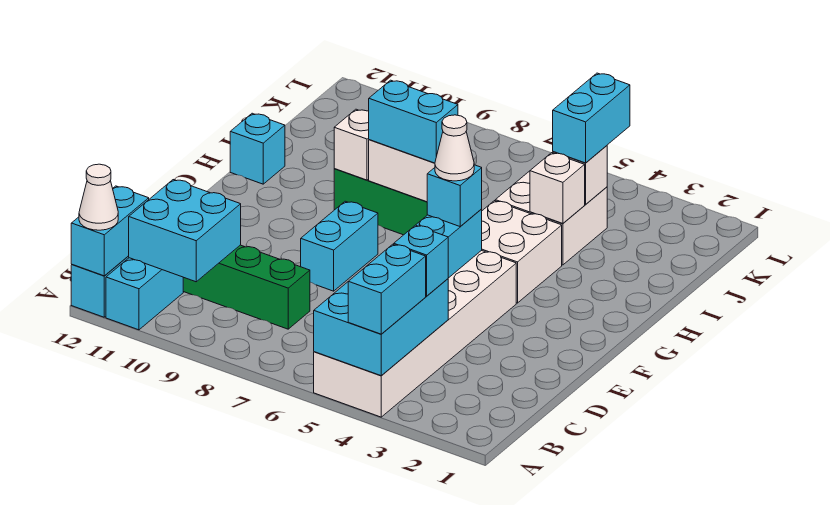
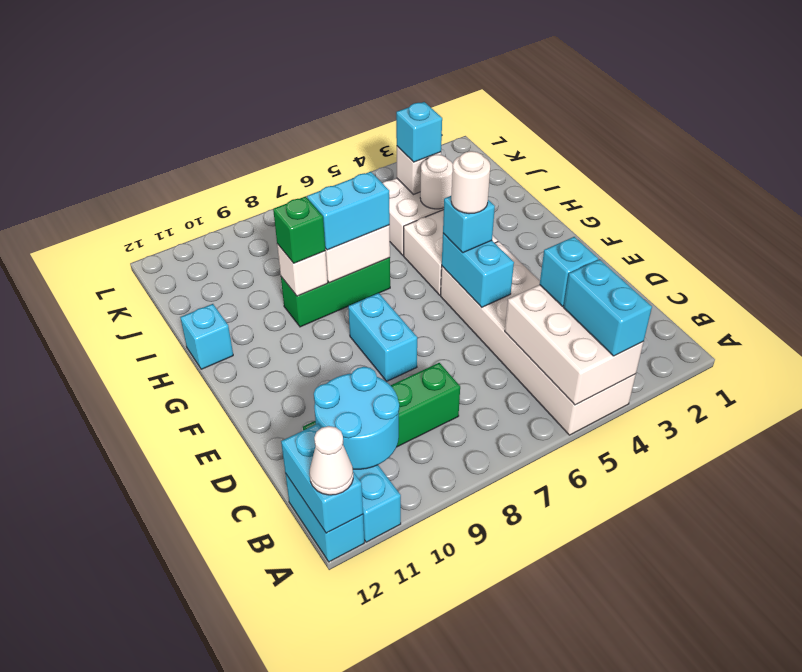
cyan brick A4:C5 level 2 -> white brick A4:C5 level 2
cyan brick B10:C11 level 2 -> cyan round brick B10:C11 level 2
white cone F5 level 4 -> white round brick F5 level 4
none -> green brick H9 level 3
white brick I4 level 2 -> white round brick I4 level 2
cyan brick J4:K4 level 3 -> cyan brick J4 level 3

